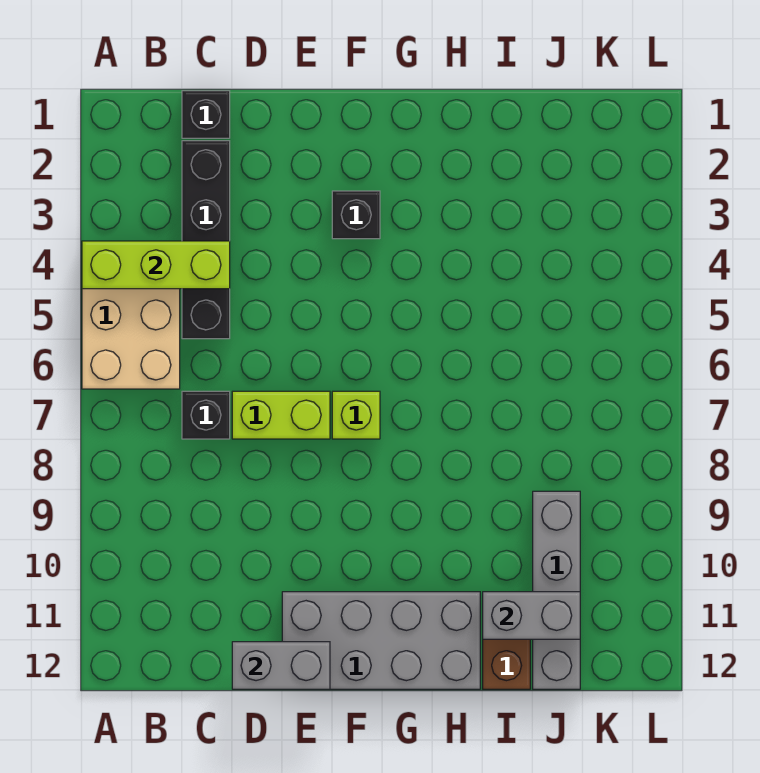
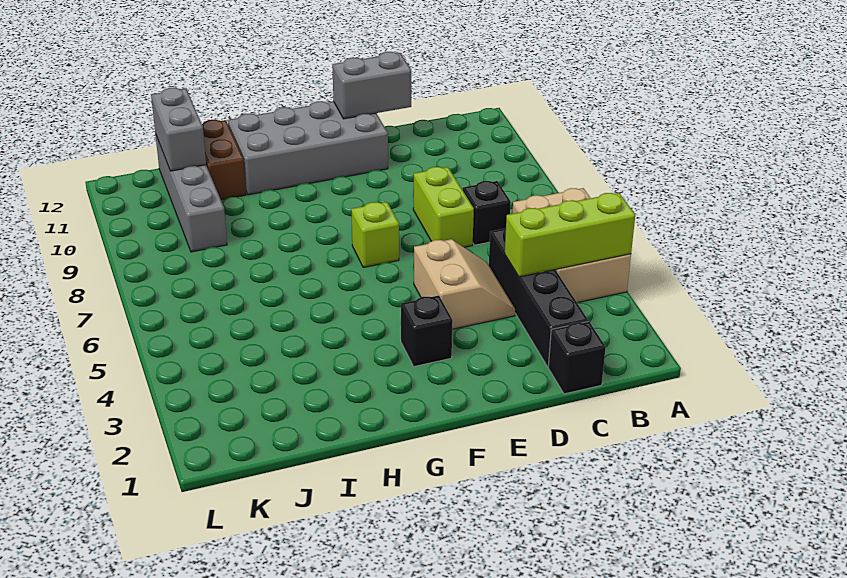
none -> tan slope D4:E5 level 1 top E
lime brick D7:E7 level 1 -> lime brick D7:D8 level 1
grey brick I11:J11 level 2 -> grey brick J11:J12 level 2

